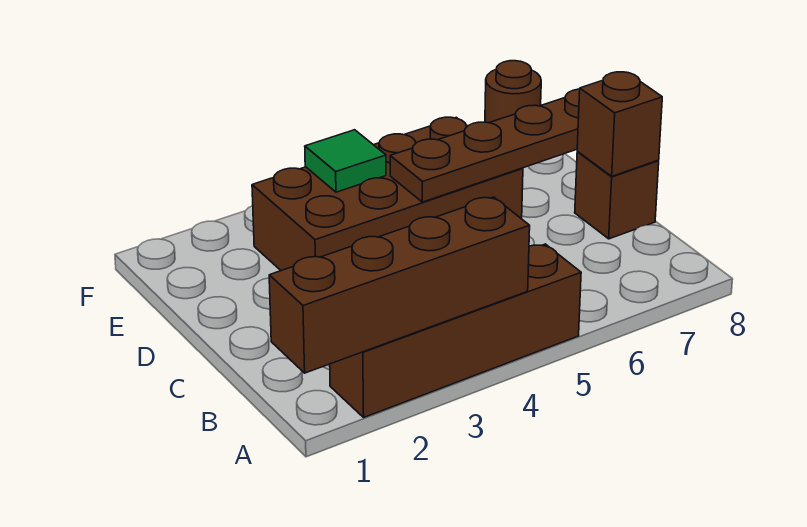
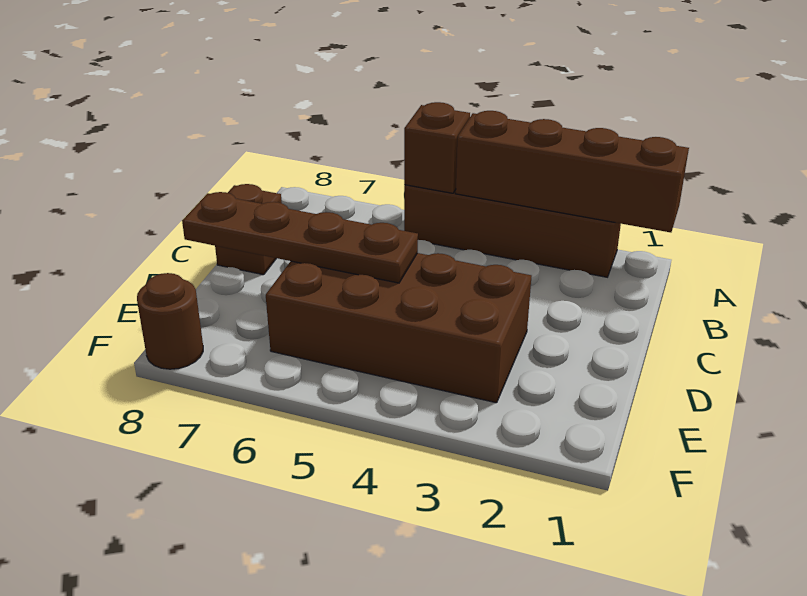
brown brick C8 level 2 -> brown brick A5 level 2
green tile E4 level 2 -> none

